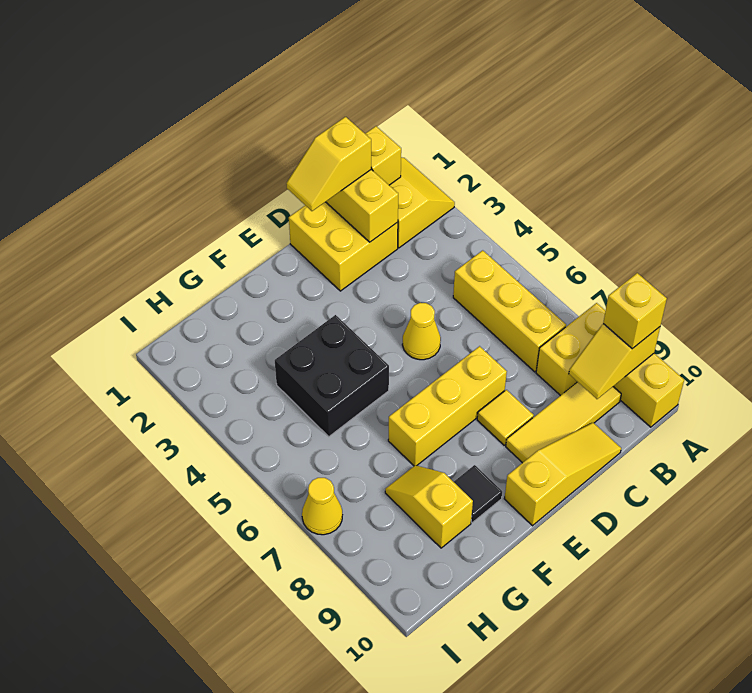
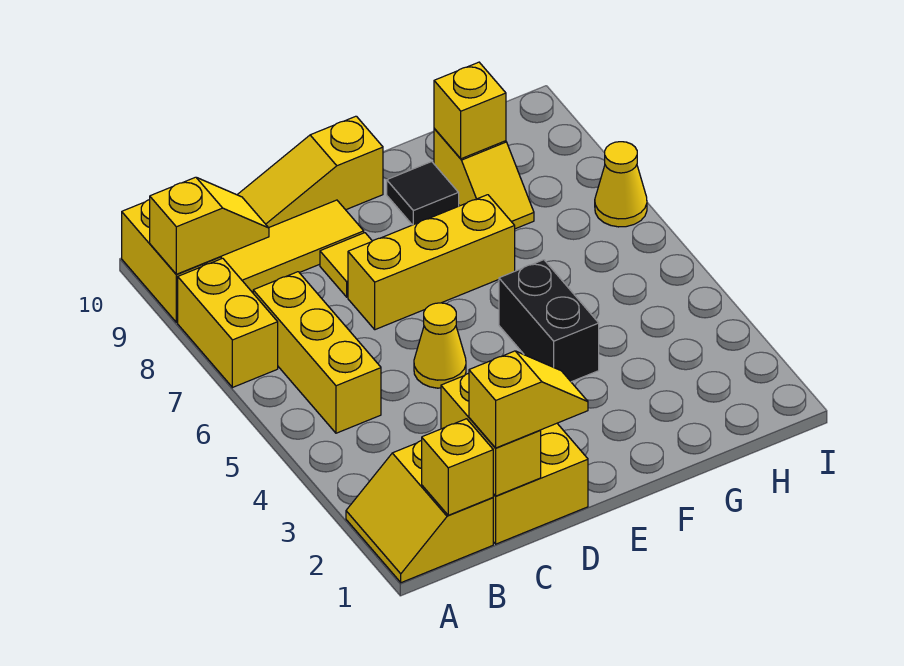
yellow brick A8:B8 level 1 -> yellow brick A7:A8 level 1
yellow brick A9 level 3 -> yellow brick G9 level 2
black brick F4:G5 level 1 -> black brick F4:F5 level 1

